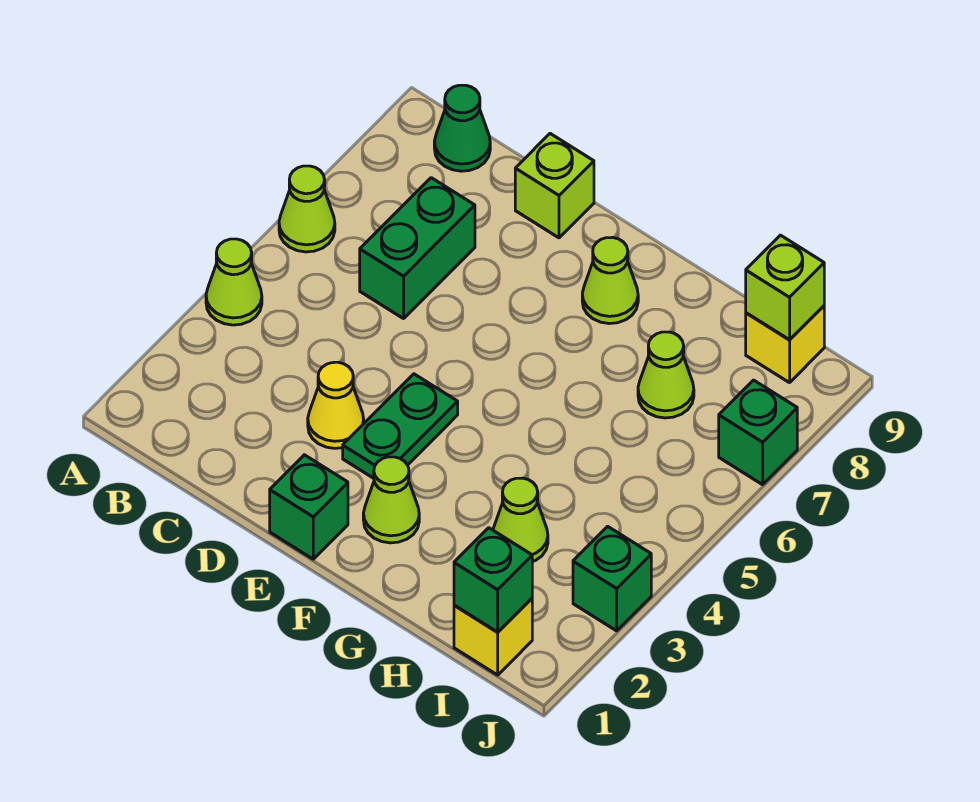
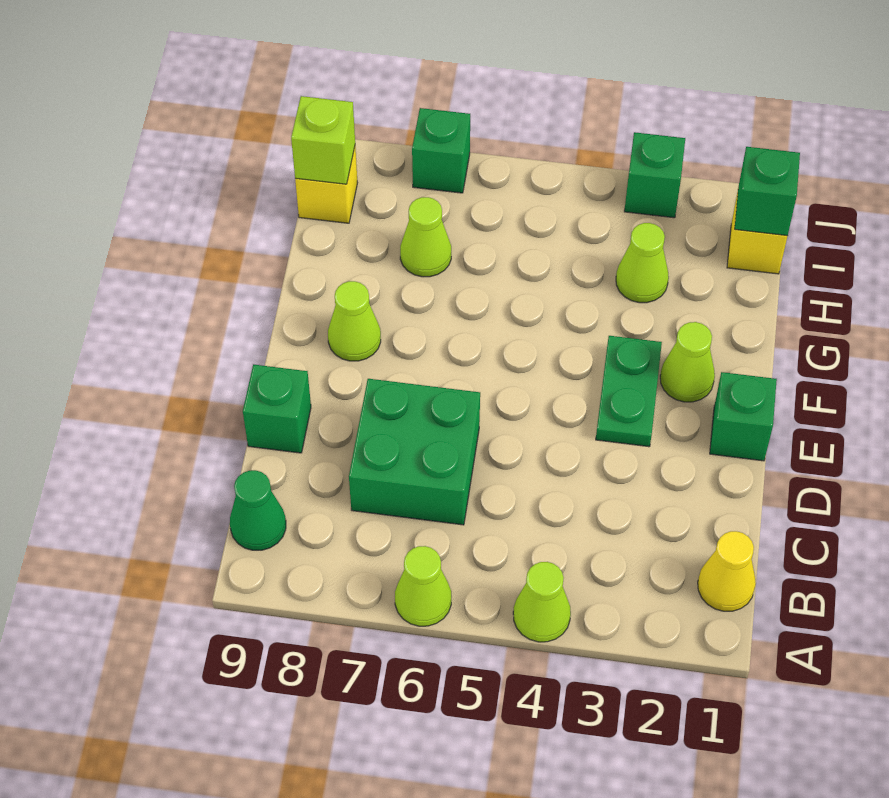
green brick C6:C7 level 1 -> green brick C6:D7 level 1
yellow cone D3 level 1 -> yellow cone B1 level 1
lime brick D9 level 1 -> green brick D9 level 1
green plate E3:E4 level 1 -> green plate E3:F3 level 1

